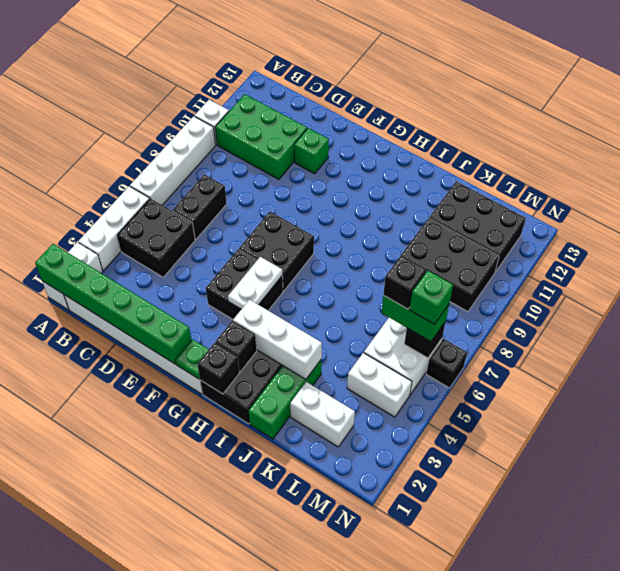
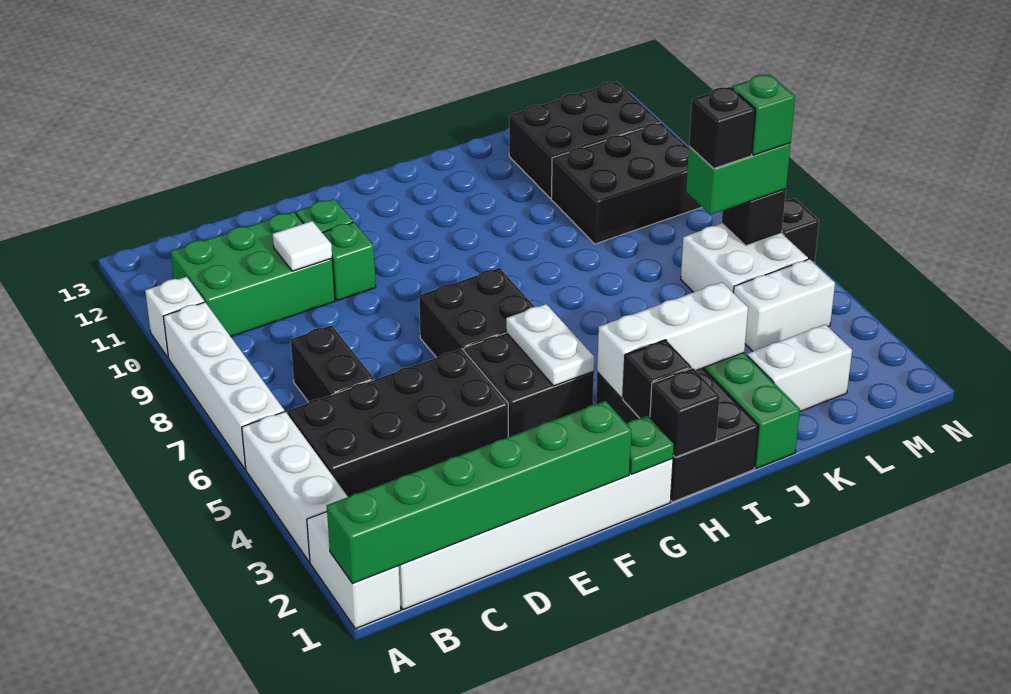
black brick B4:C5 level 1 -> black brick B4:E5 level 1
none -> white tile D10 level 2
none -> green brick E10 level 1

